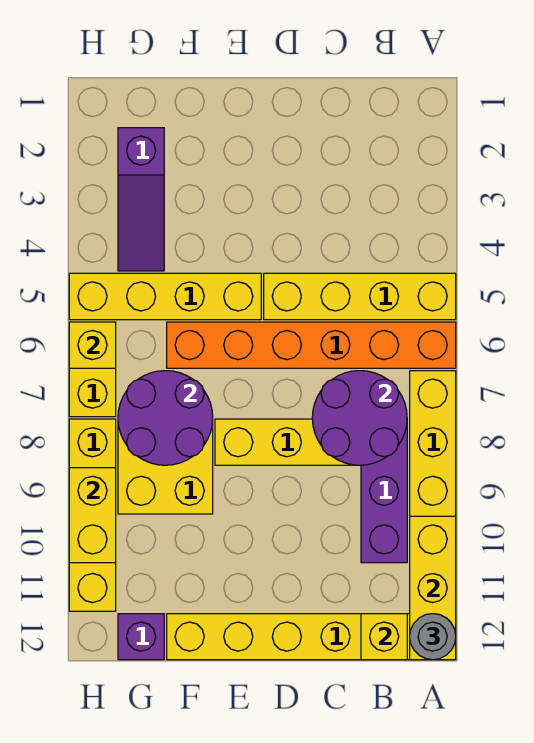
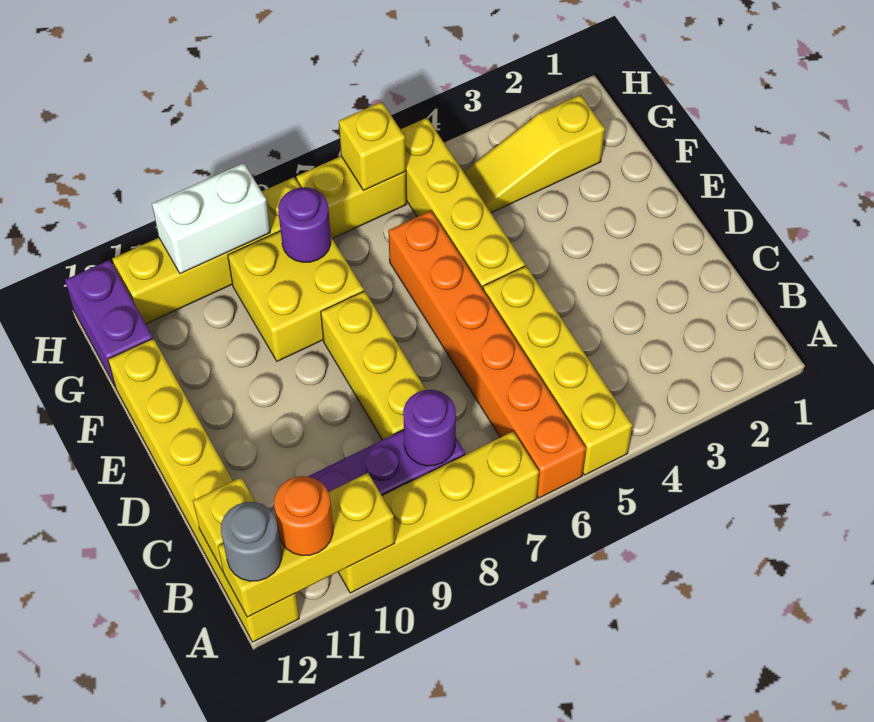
none -> orange round brick A11 level 3
purple round brick B7:C8 level 2 -> purple round brick B8 level 2
purple round brick F7:G8 level 2 -> purple round brick G8 level 2
purple slope G2:G4 level 1 top 2 -> yellow slope G2:G4 level 1 top 2
purple brick G12 level 1 -> purple brick G12:H12 level 1
yellow brick H9:H10 level 2 -> white brick H9:H10 level 2

